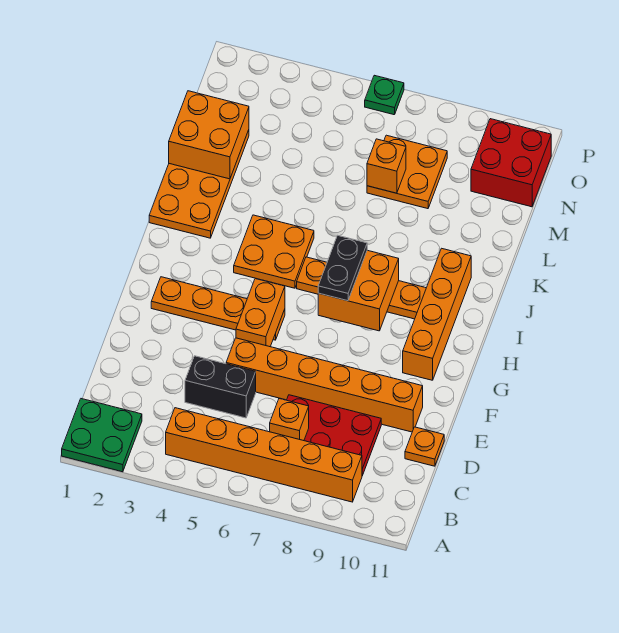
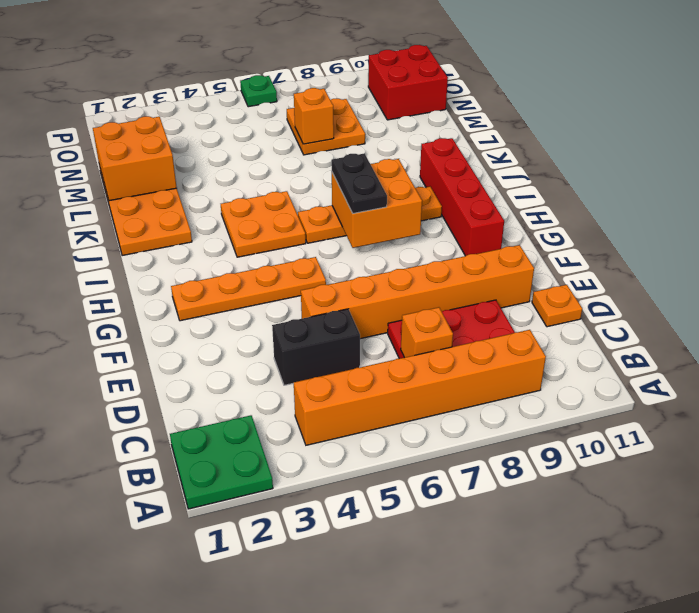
orange brick F5:G5 level 2 -> none
orange brick G10:J10 level 1 -> red brick G10:J10 level 1

